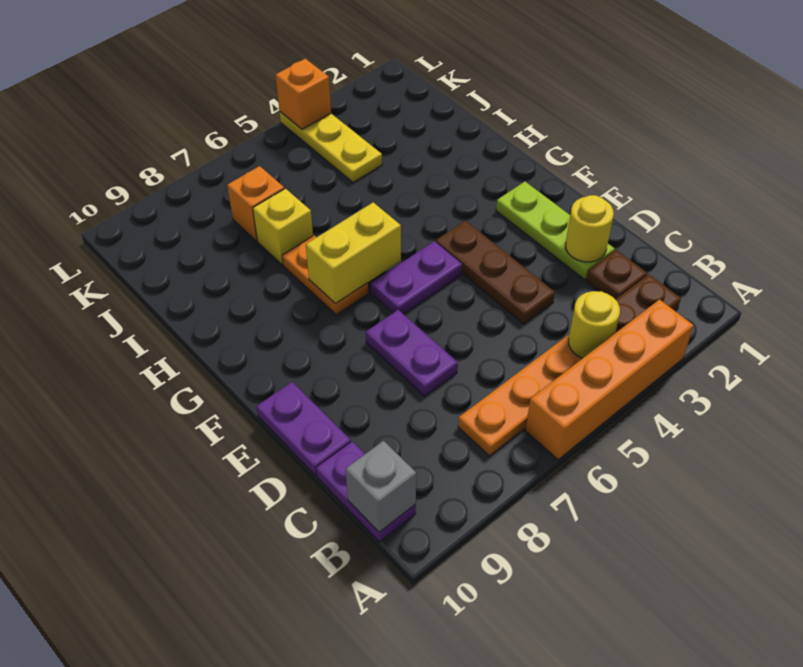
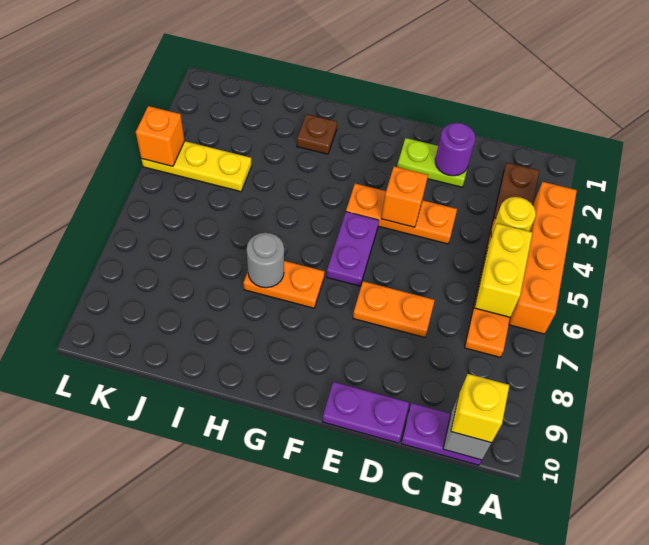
brown plate C2 level 1 -> brown plate H2 level 1
lime plate D2:F2 level 1 -> lime plate D2:E2 level 1
yellow round brick D2 level 2 -> purple round brick D2 level 2
brown plate D4:F4 level 1 -> orange plate D4:F4 level 1
purple plate D7:E7 level 1 -> orange plate D7:E7 level 1
yellow brick G6:G7 level 2 -> yellow brick B5:B6 level 2
none -> grey round brick H7 level 2
yellow brick I7 level 1 -> yellow brick B10 level 3
orange brick J7 level 1 -> orange brick E4 level 2

